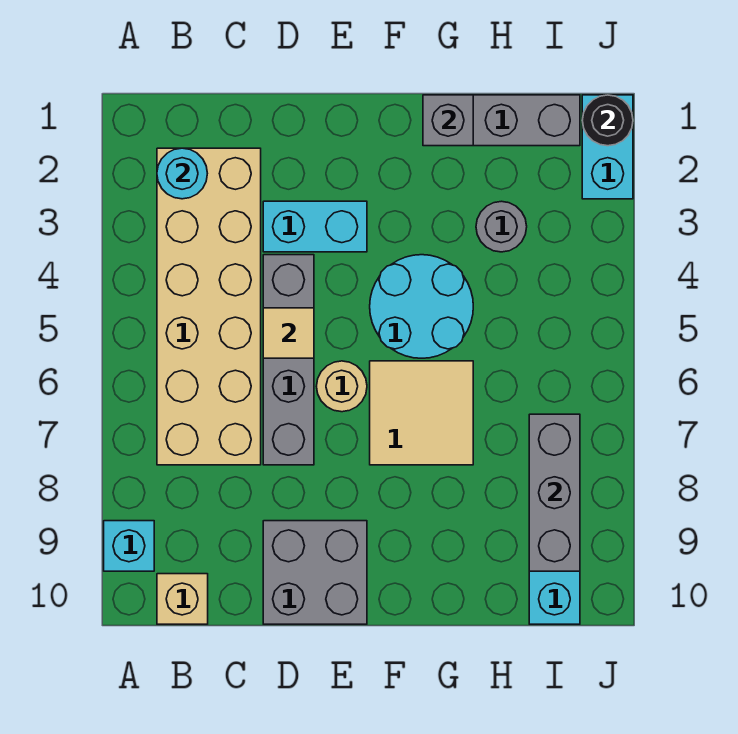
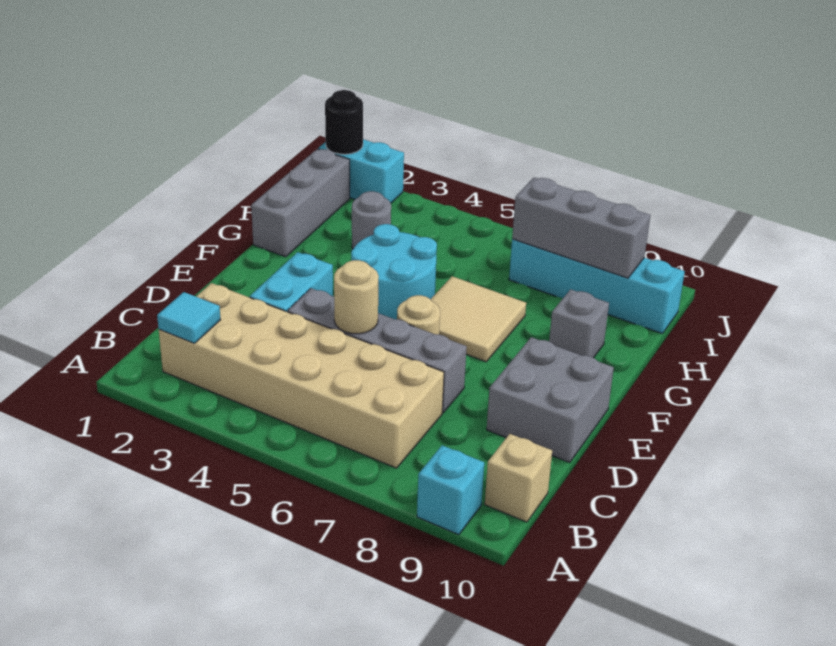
cyan round brick B2 level 2 -> cyan tile B2 level 2
tan tile D5 level 2 -> tan round brick D5 level 2
grey brick G1 level 2 -> grey brick G9 level 1

